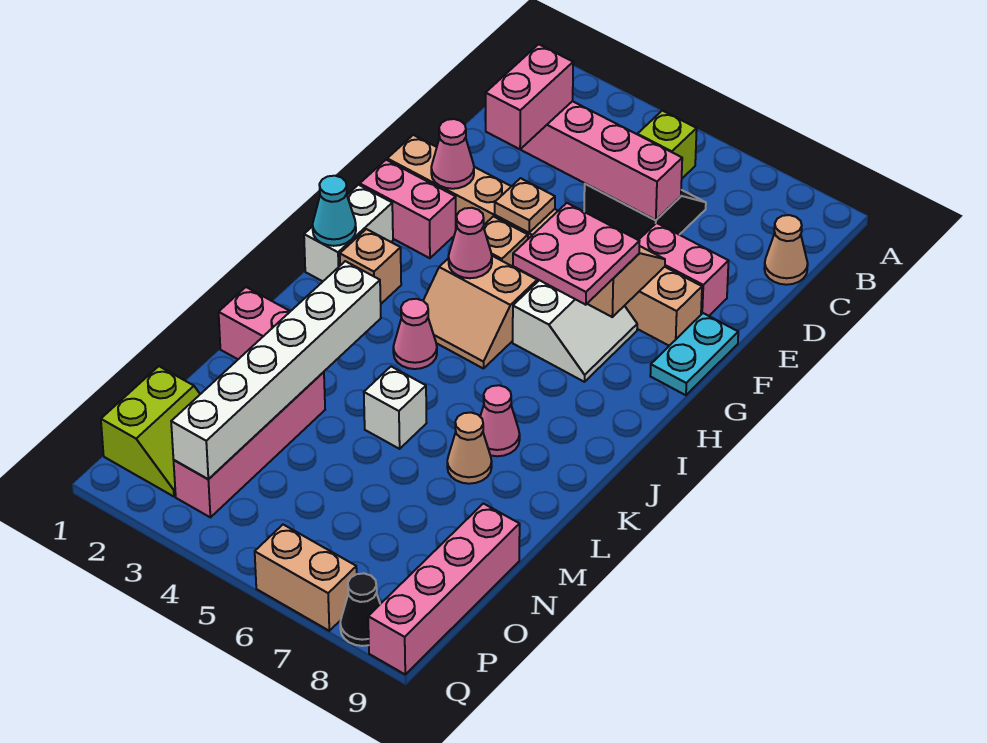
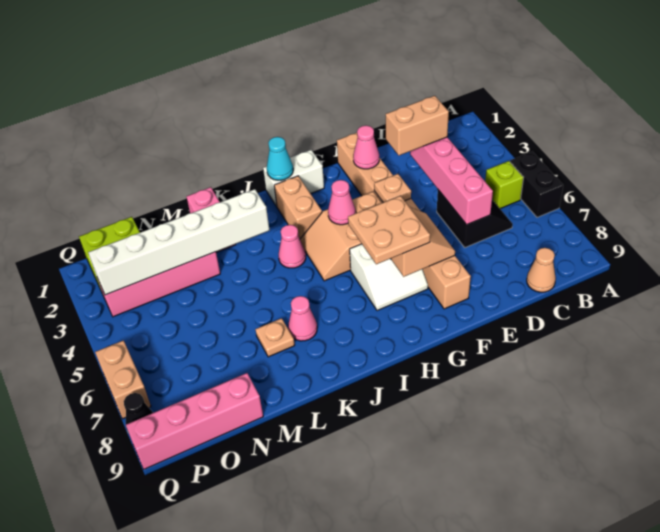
none -> black brick A5:A6 level 1
pink brick D3:E3 level 3 -> tan brick D3:E3 level 3
pink brick E7:E8 level 1 -> none
cyan plate F9:G9 level 1 -> none
pink brick G1:G2 level 1 -> none
pink plate G6:H7 level 3 -> tan plate G6:H7 level 3
tan brick I2 level 1 -> tan brick I2:I3 level 1
white brick L5 level 1 -> none
tan cone L7 level 1 -> tan plate L7 level 1

